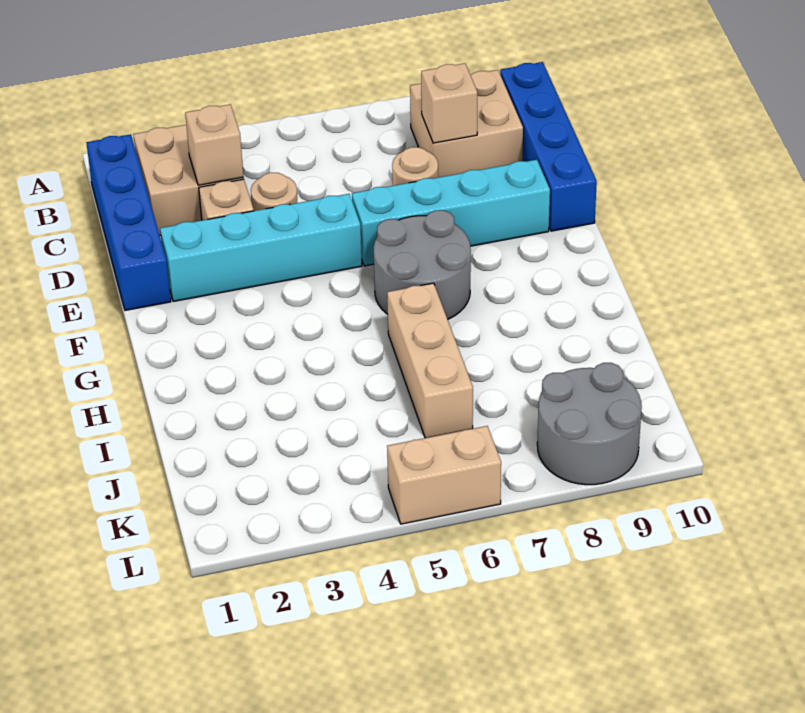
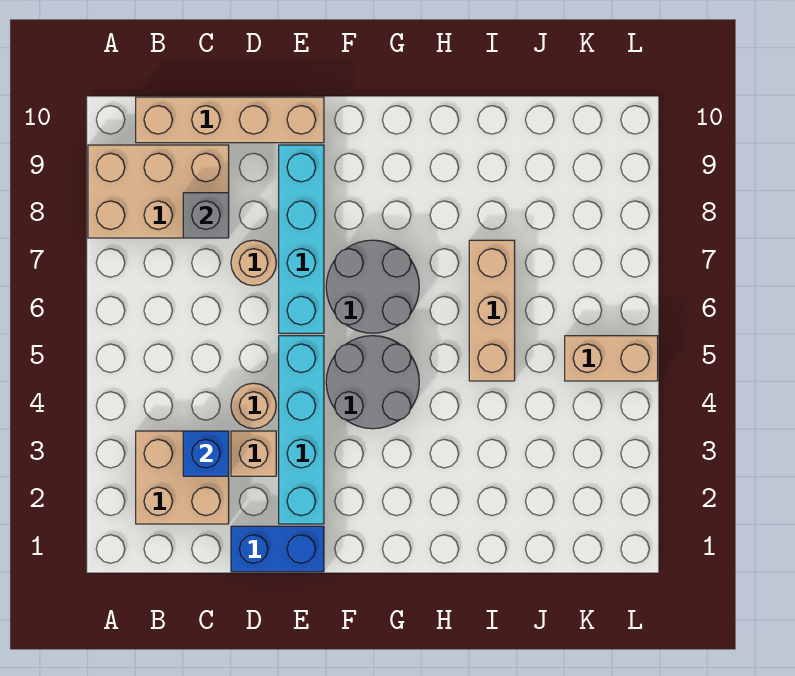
blue brick B1:E1 level 1 -> blue brick D1:E1 level 1
tan brick B8:C9 level 1 -> tan brick A8:C9 level 1
blue brick B10:E10 level 1 -> tan brick B10:E10 level 1
tan brick C3 level 2 -> blue brick C3 level 2
tan brick C8 level 2 -> grey brick C8 level 2
tan brick H6:J6 level 1 -> tan brick I5:I7 level 1
grey round brick K8:L9 level 1 -> grey round brick F4:G5 level 1
tan brick L5:L6 level 1 -> tan brick K5:L5 level 1

